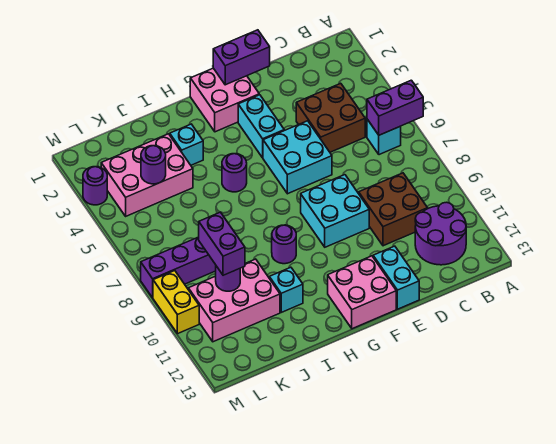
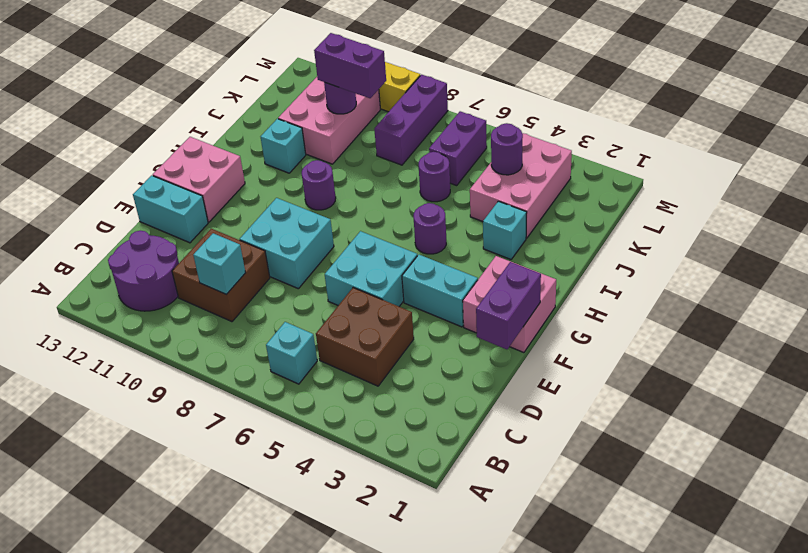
purple brick A6:B6 level 2 -> purple brick K6:L6 level 1
none -> cyan brick C9 level 2
purple round brick M3 level 1 -> purple round brick J6 level 1

